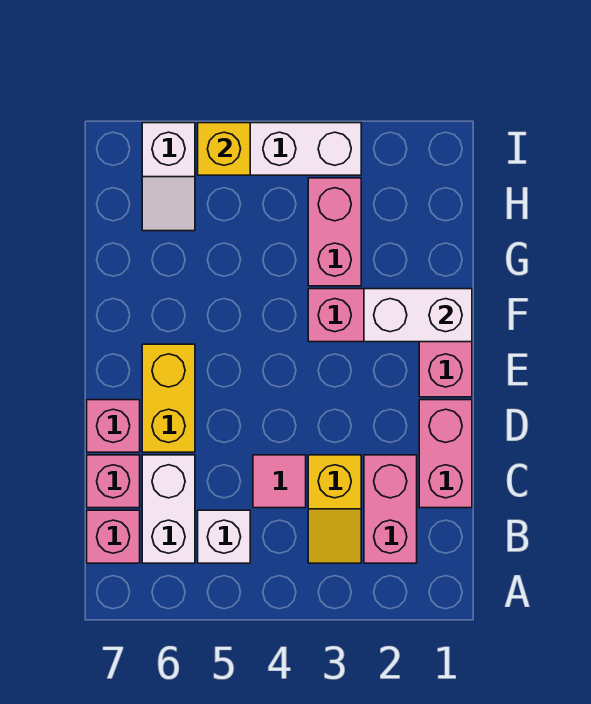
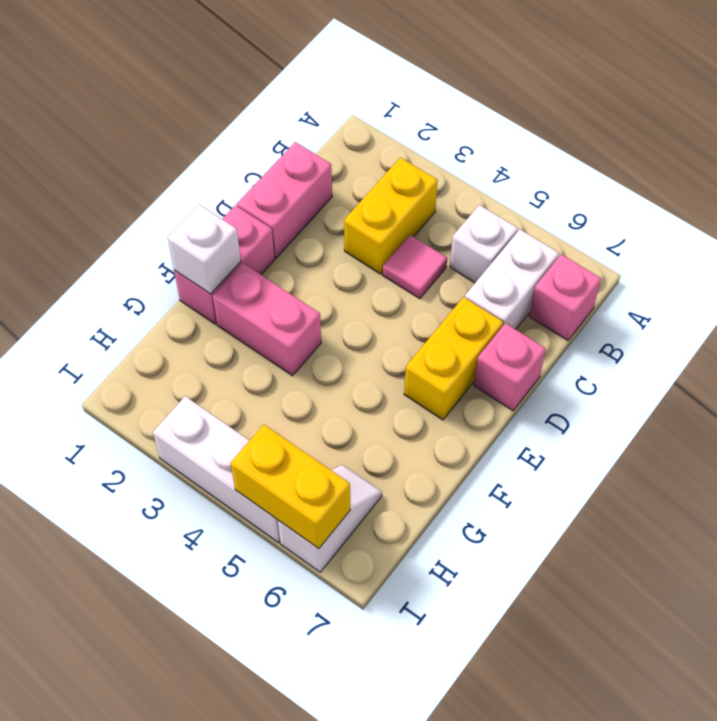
pink brick B2:C2 level 1 -> none
yellow slope B3:C3 level 1 top C -> yellow brick B3:C3 level 1
pink brick C7 level 1 -> none
white brick F1:F2 level 2 -> white brick F1 level 2
pink brick G3:H3 level 1 -> none
yellow brick I5 level 2 -> yellow brick I5:I6 level 2

